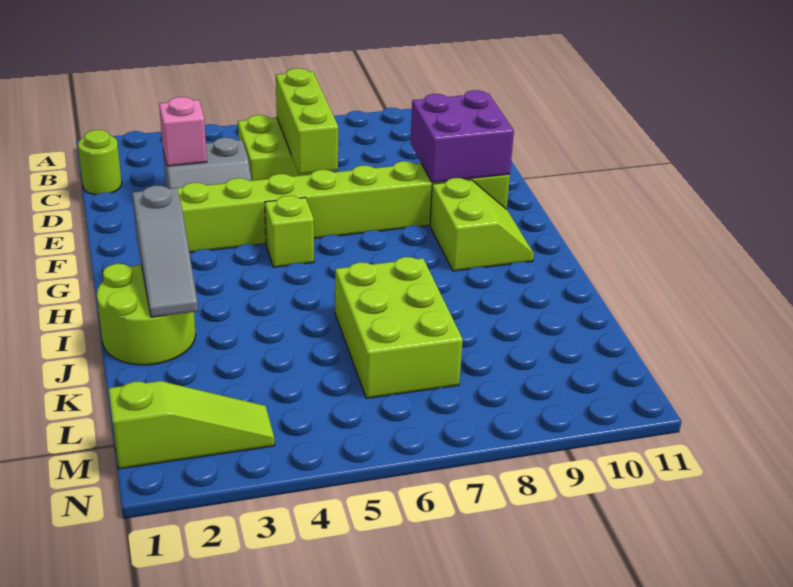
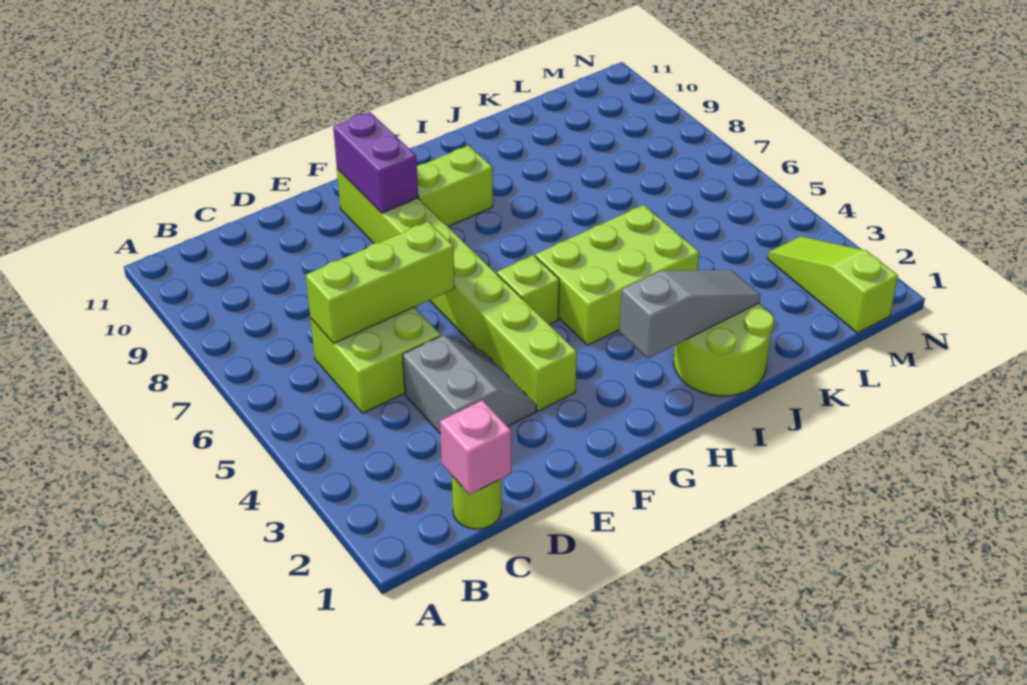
pink brick D3 level 2 -> pink brick C1 level 2
purple brick E9:F10 level 2 -> purple brick F9:F10 level 2
lime brick J6:L7 level 1 -> lime brick H4:J5 level 1

